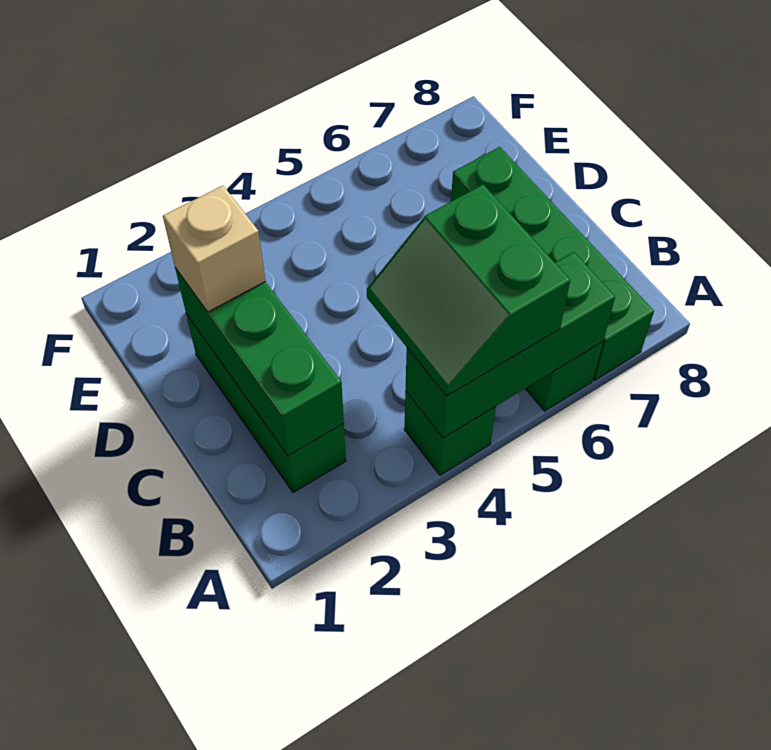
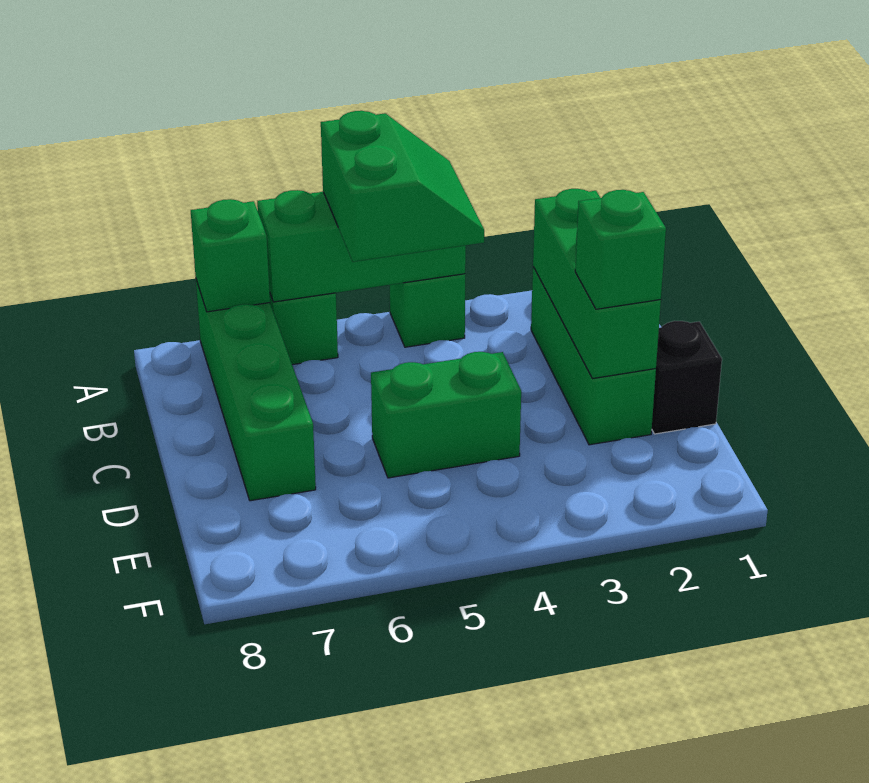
none -> green brick A7 level 2
none -> black brick D1 level 1
tan brick D2 level 3 -> green brick D2 level 3
none -> green brick D4:D5 level 1

